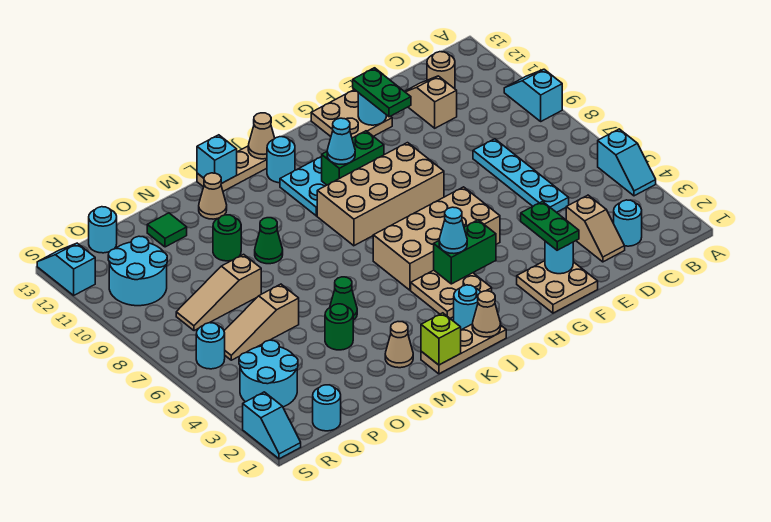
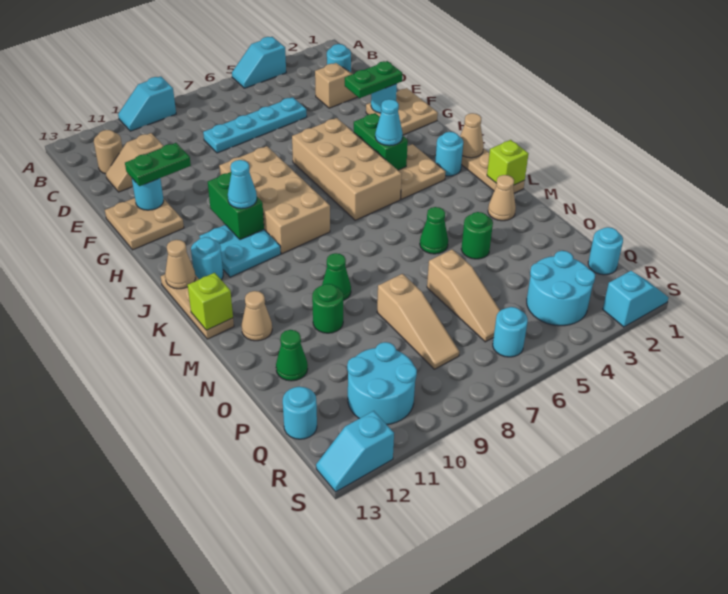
cyan slope A4:A5 level 1 top 5 -> cyan slope A4:A5 level 1 top 4
cyan brick L13 level 2 -> lime brick L13 level 2
green tile O12 level 1 -> green cone O12 level 1

